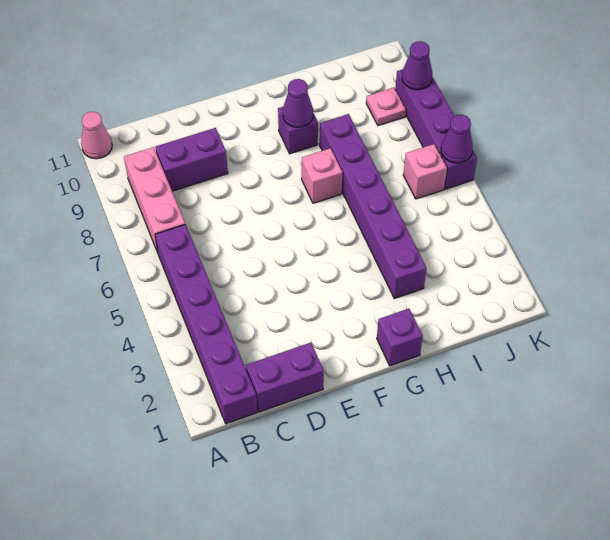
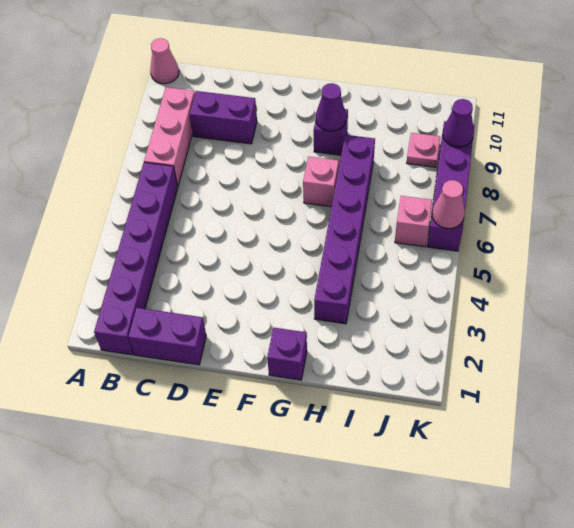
purple cone K6 level 2 -> pink cone K6 level 2

